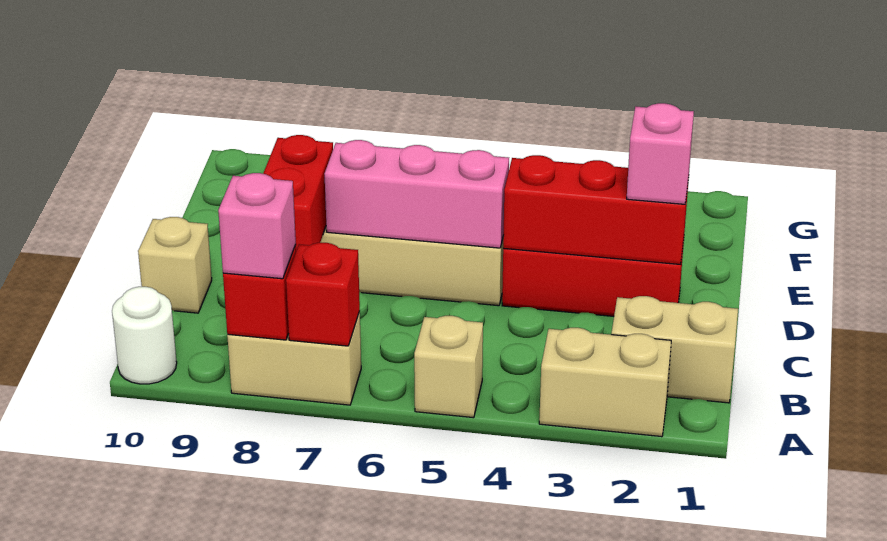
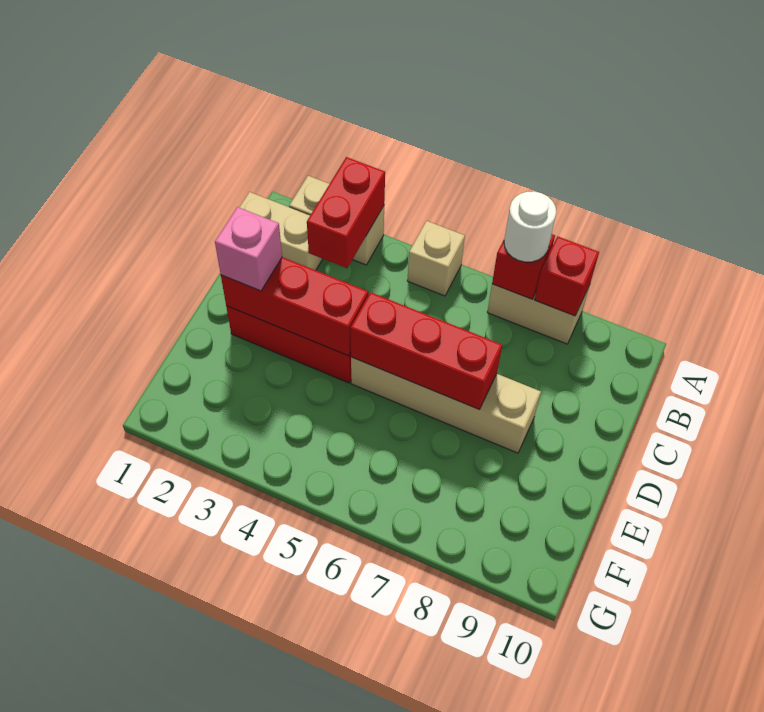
pink brick A8 level 3 -> none
white round brick A10 level 1 -> white round brick A7 level 3
red brick C8:D8 level 2 -> red brick A3:B3 level 2
tan brick C10 level 1 -> none
pink brick D5:D7 level 2 -> red brick D5:D7 level 2

